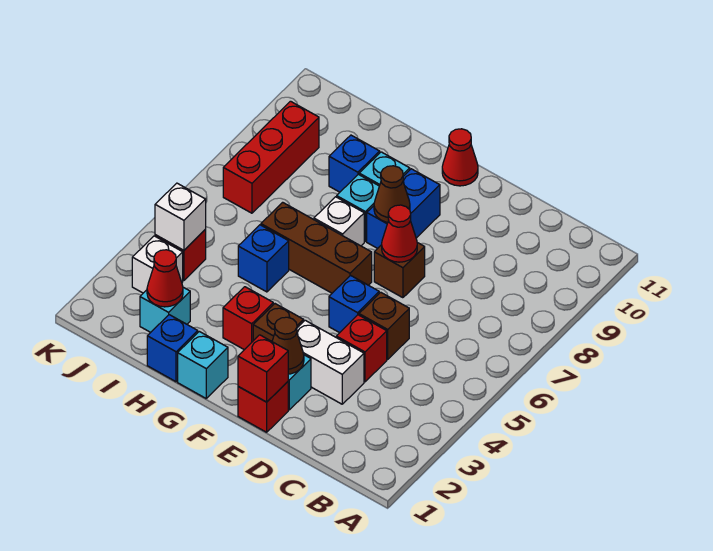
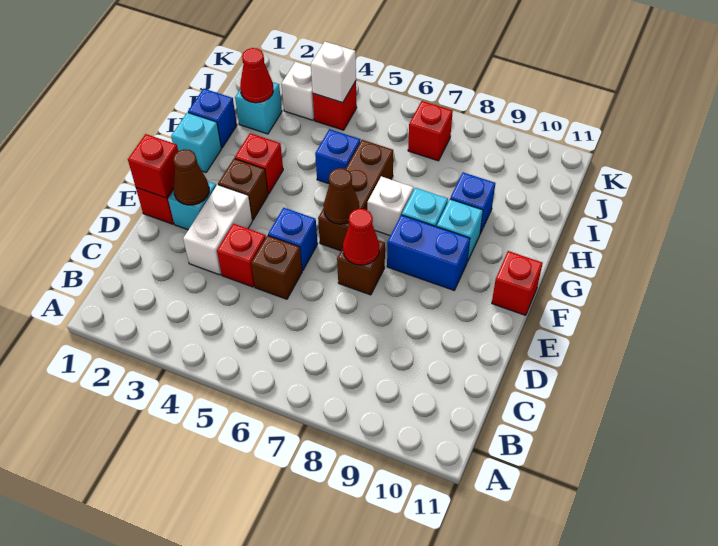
brown cone F8 level 2 -> brown cone F6 level 2
red cone F11 level 1 -> red brick F11 level 1
red brick J7:J9 level 1 -> red brick J7 level 1

